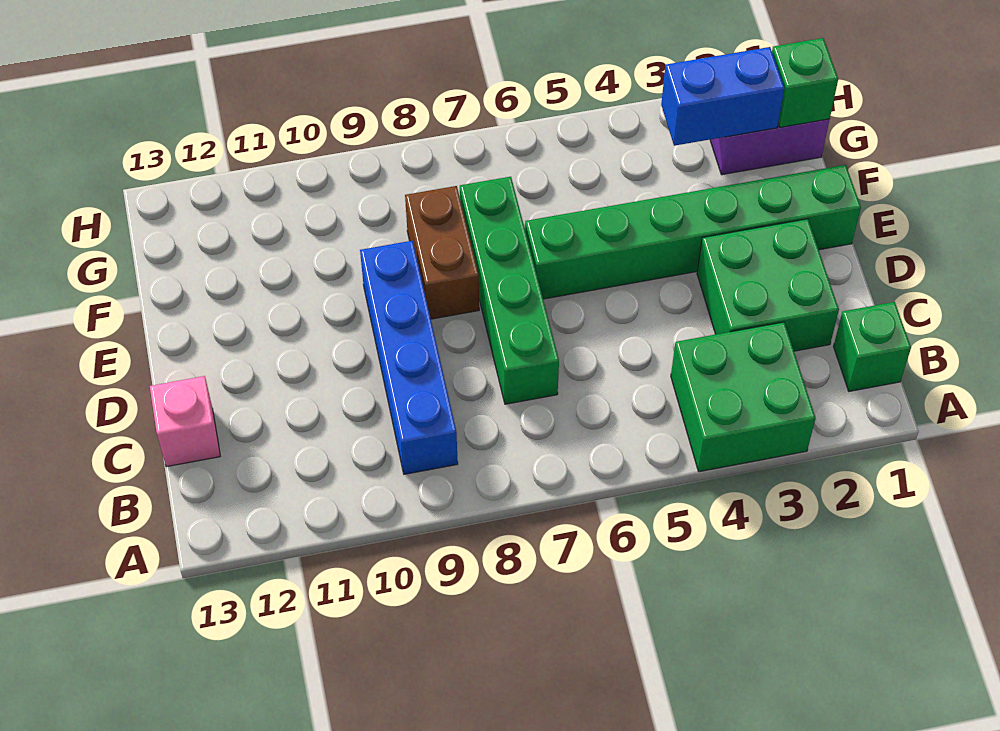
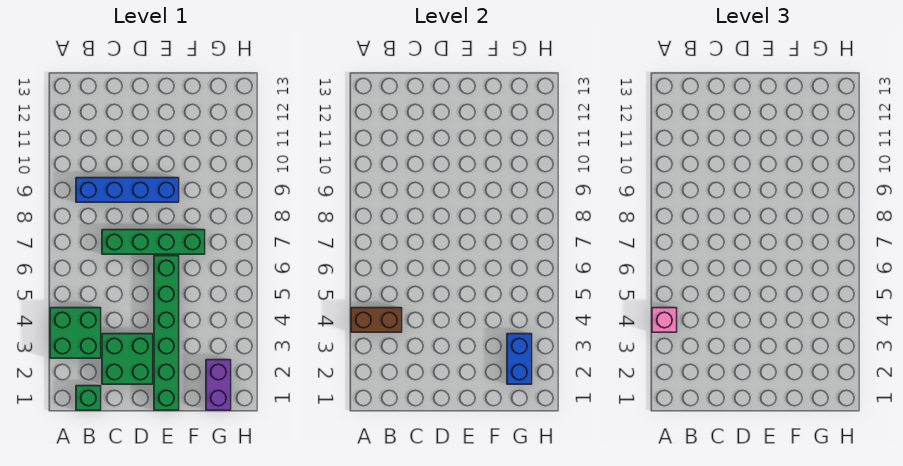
pink brick C13 level 1 -> pink brick A4 level 3
brown brick E8:F8 level 1 -> brown brick A4:B4 level 2
green brick G1 level 2 -> none

